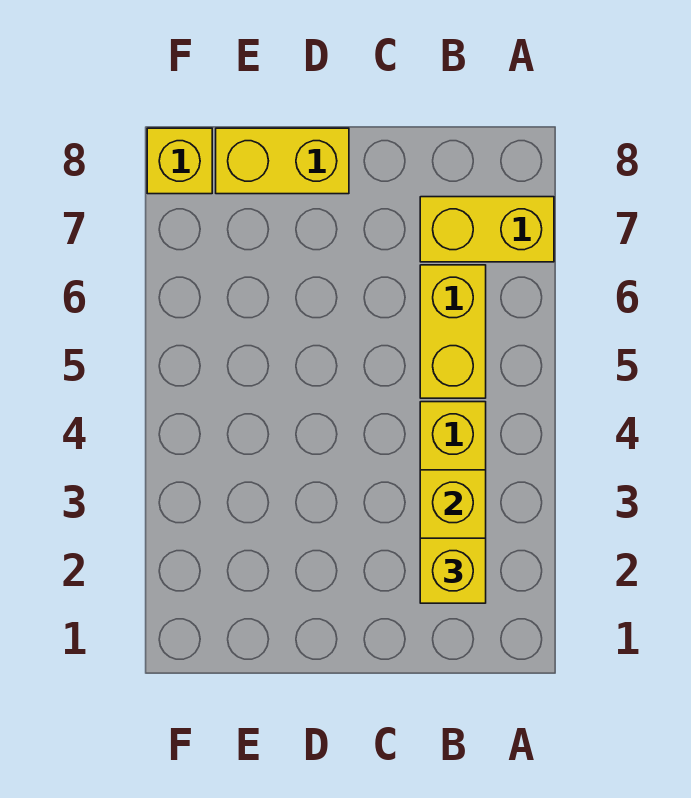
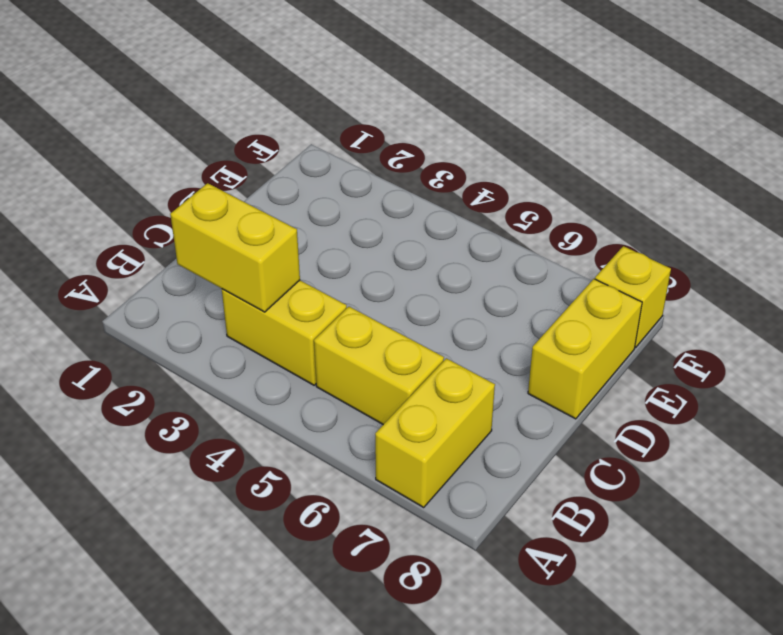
yellow brick B2 level 3 -> none

